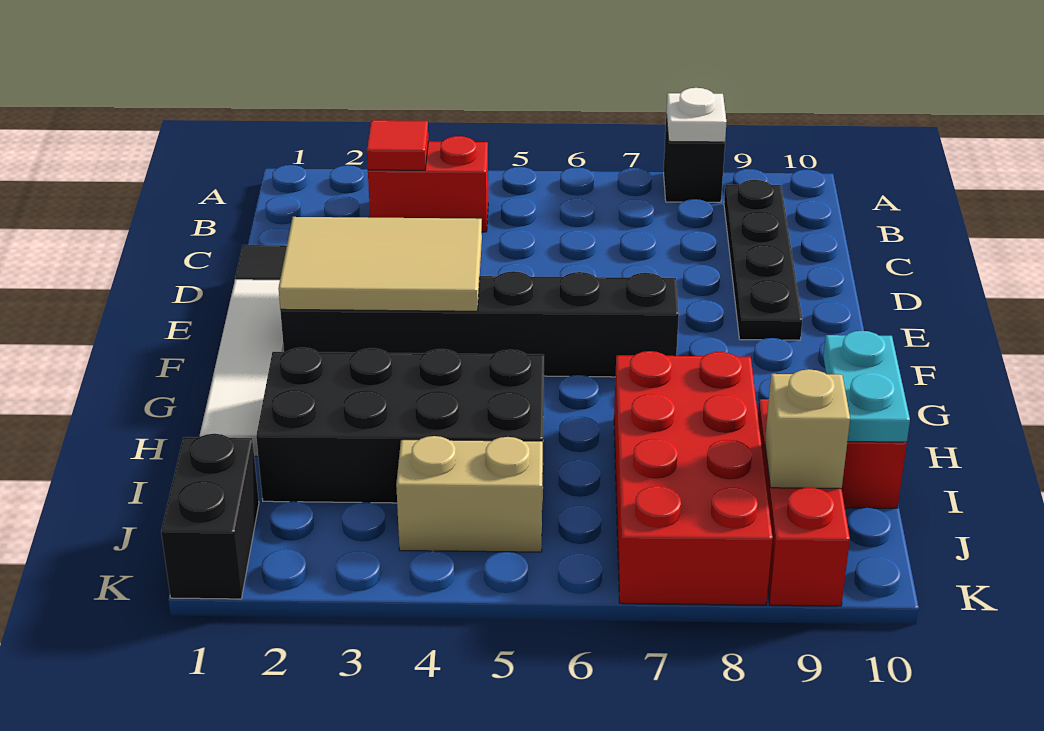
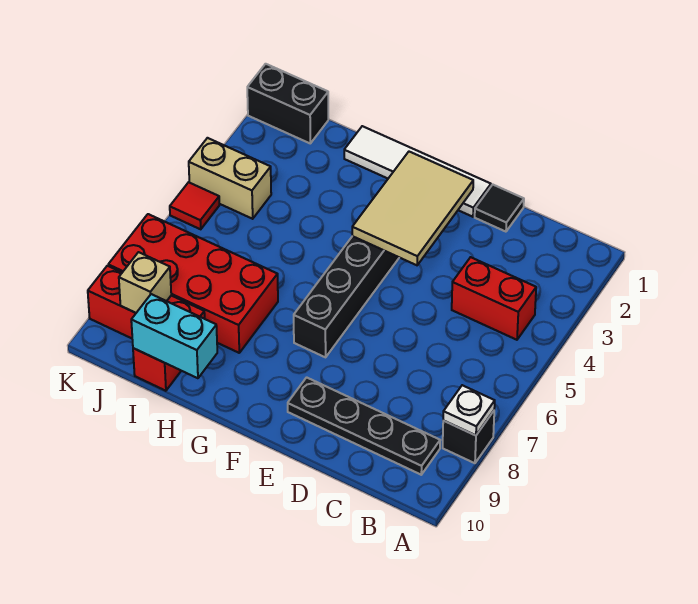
red brick B3:B4 level 1 -> red brick B4:C4 level 1
red tile B3 level 2 -> red tile K5 level 1
black brick H2:I5 level 1 -> none
cyan plate H10:I10 level 2 -> cyan brick H10:I10 level 2
tan brick J4:J5 level 1 -> tan brick J4:K4 level 1

